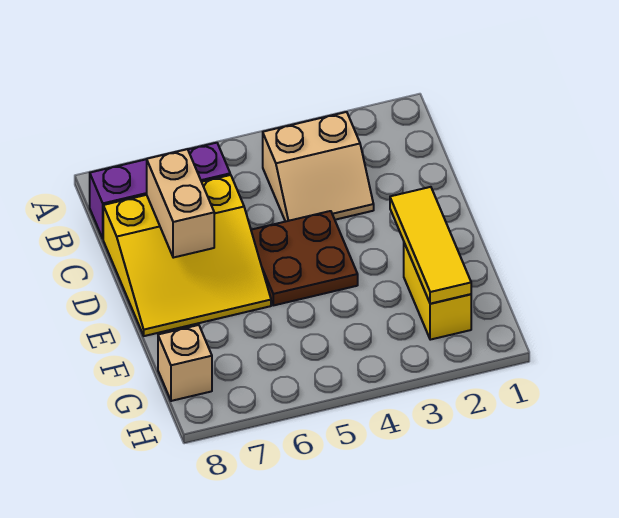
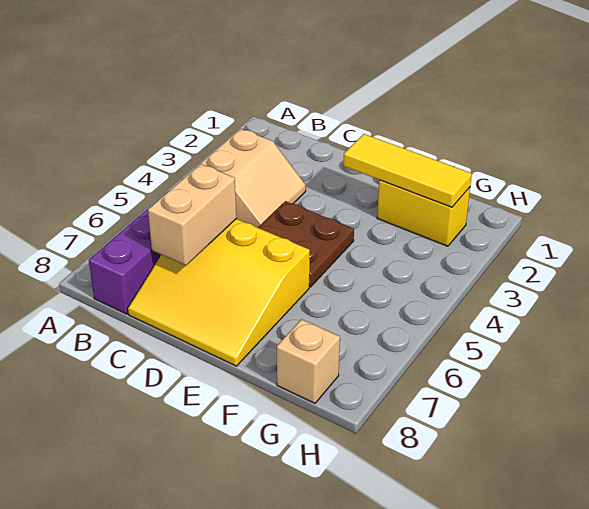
yellow slope C6:E8 level 1 top C -> yellow slope C6:E8 level 1 top 6
tan brick C7:D7 level 2 -> tan brick C6:C7 level 2

